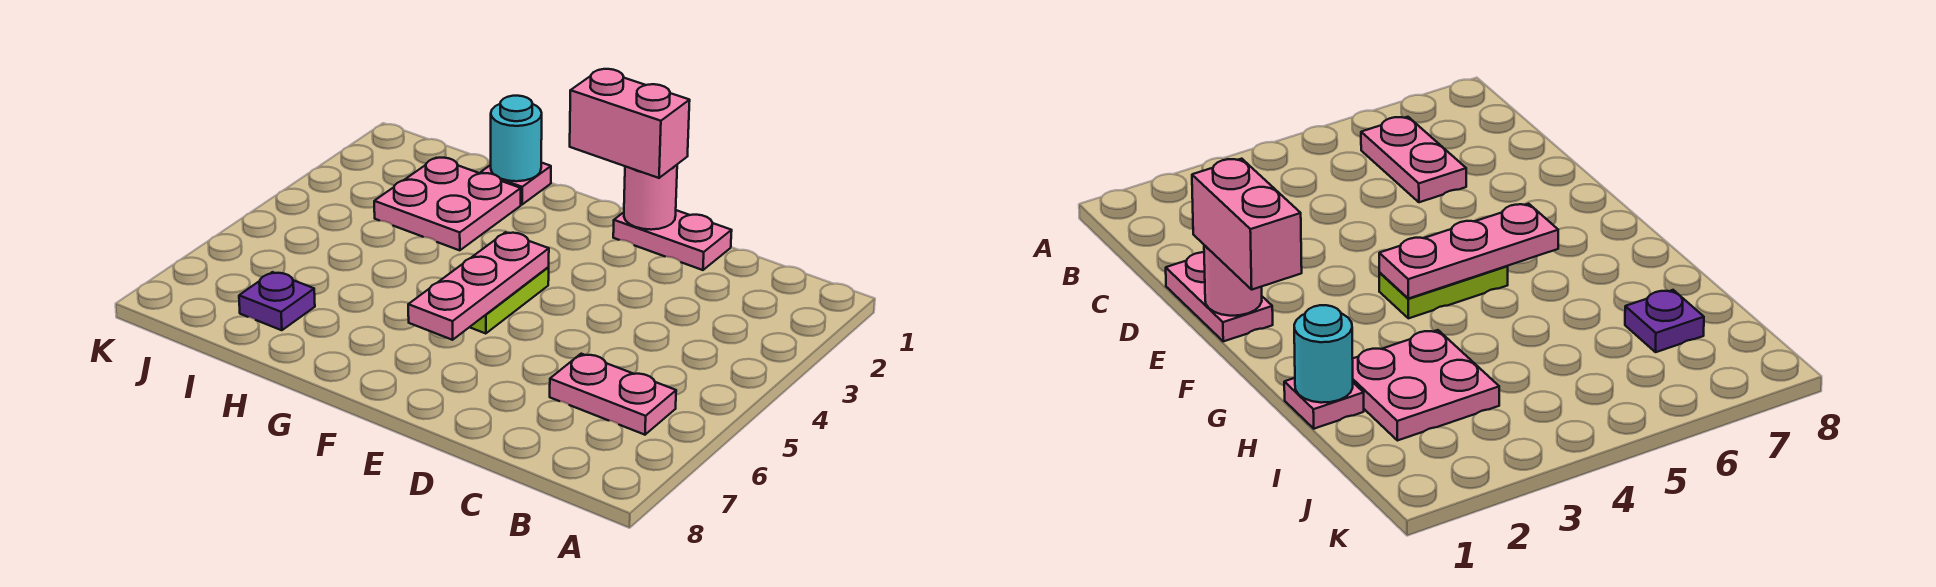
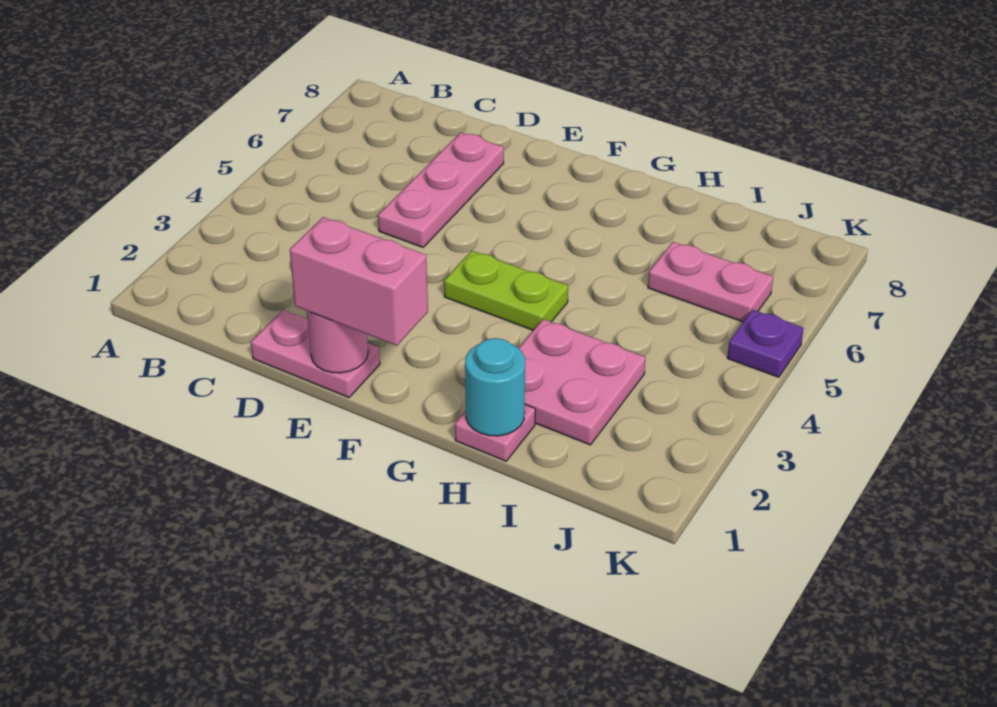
pink plate B6:C6 level 1 -> pink plate I6:J6 level 1
lime plate F4:F5 level 1 -> lime plate F4:G4 level 1
pink plate F4:F6 level 2 -> pink plate D5:D7 level 1
purple plate I7 level 1 -> purple plate K5 level 1

